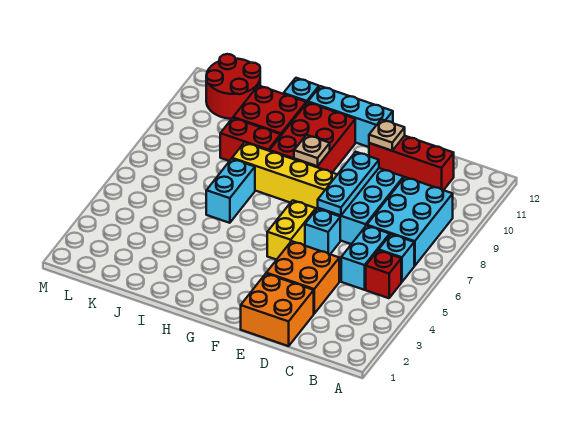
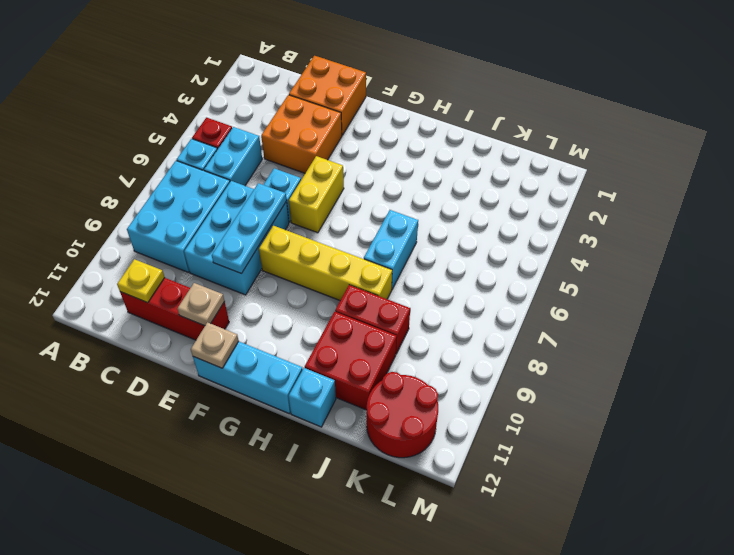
none -> yellow plate C11 level 2
red brick G9:H11 level 1 -> none
tan plate G9 level 2 -> tan plate F12 level 2

